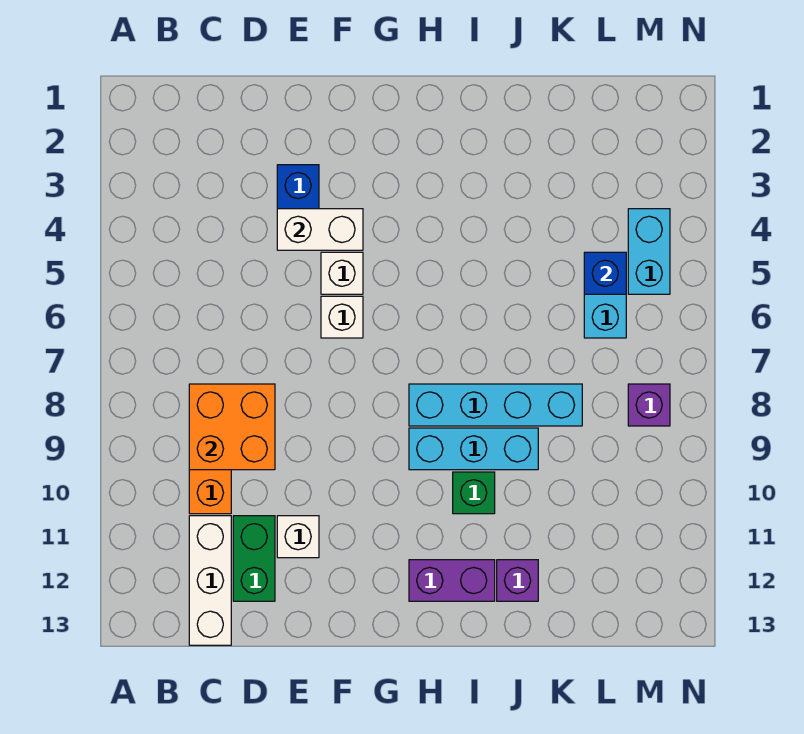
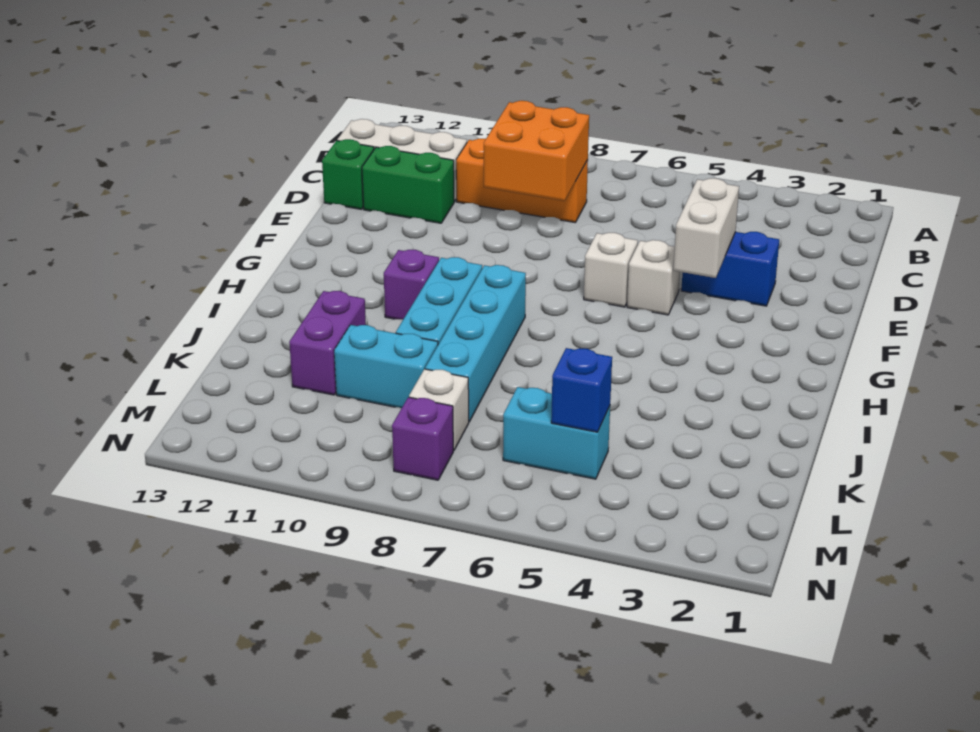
white brick E11 level 1 -> white brick L8 level 1
purple brick H12:I12 level 1 -> purple brick J11:K11 level 1
green brick I10 level 1 -> green brick D13 level 1
purple brick J12 level 1 -> purple brick H10 level 1
cyan brick M4:M5 level 1 -> cyan brick K9:K10 level 1

